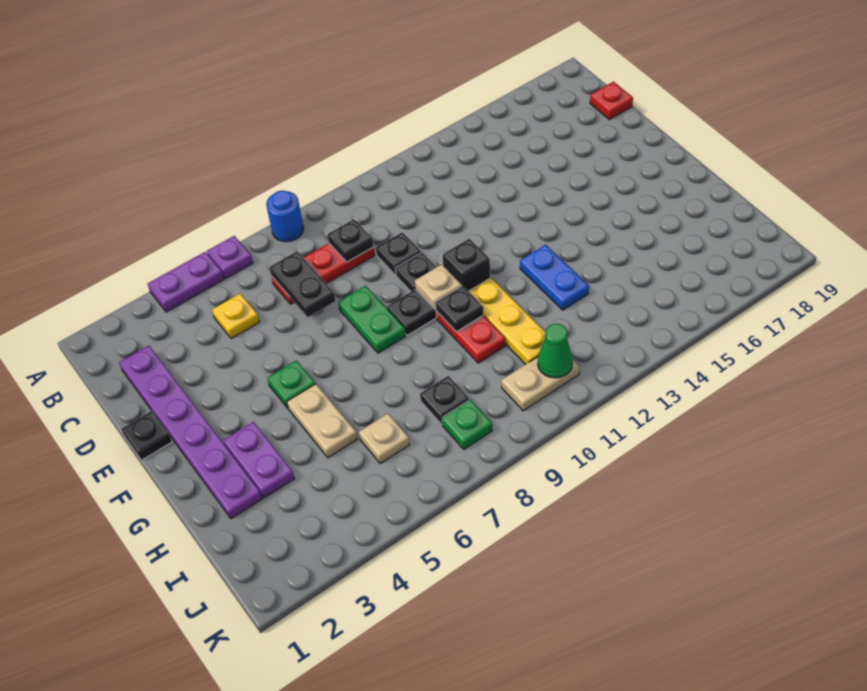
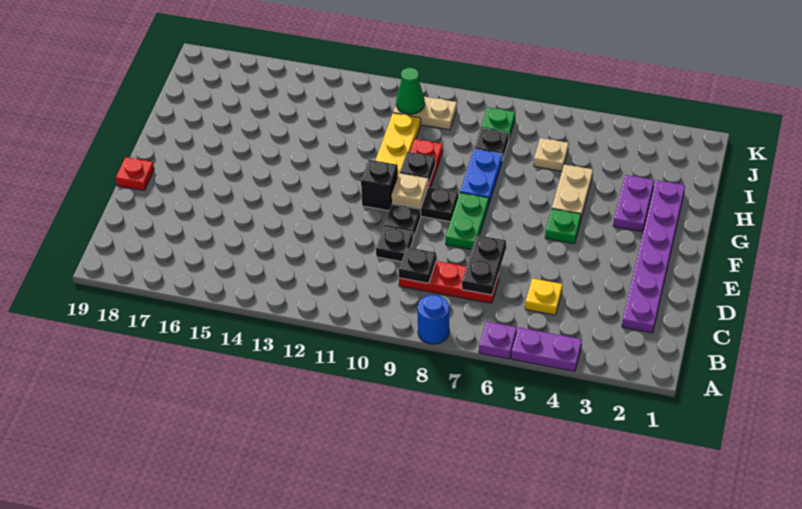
red plate C19 level 1 -> red plate E19 level 1
black plate E1 level 1 -> none
blue plate G13:H13 level 1 -> blue plate G8:H8 level 1

